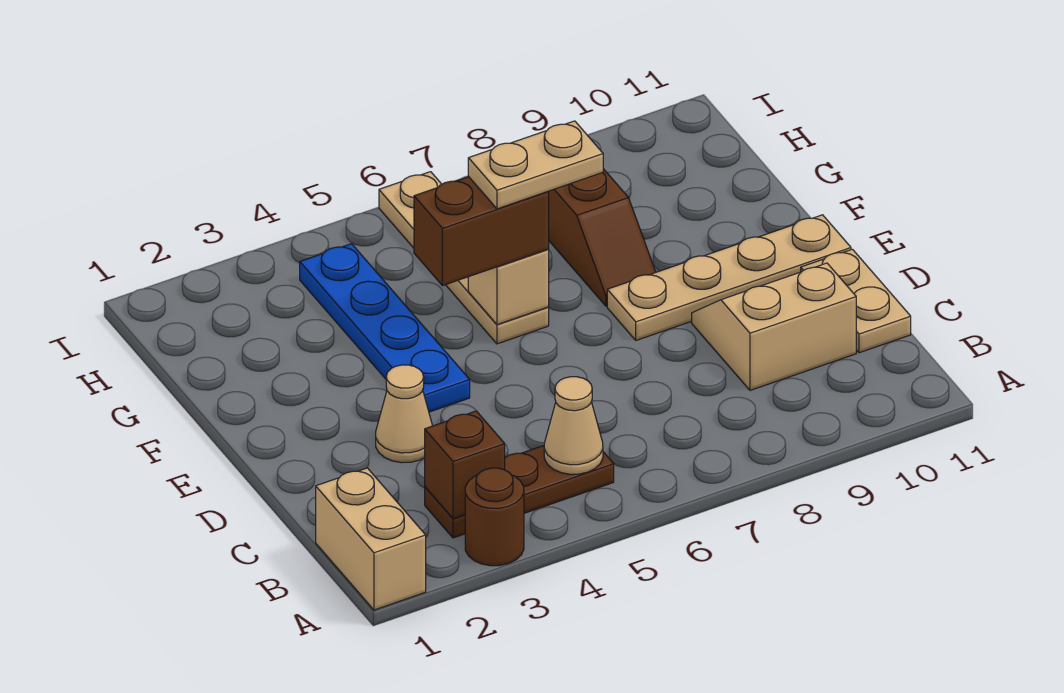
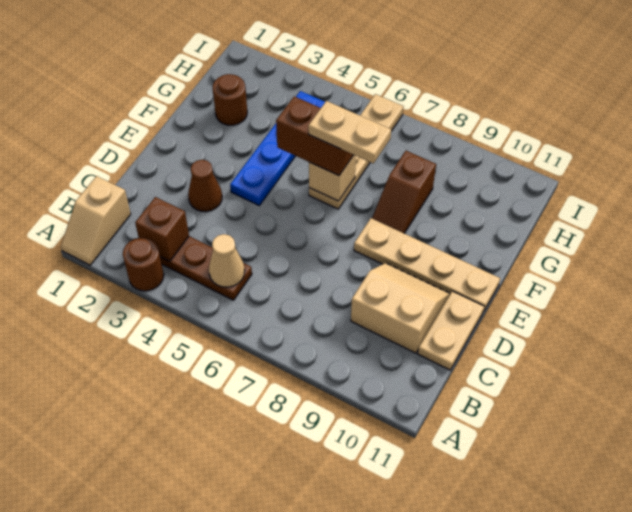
tan brick A1:B1 level 1 -> tan slope A1:B1 level 1 top B
tan cone D3 level 1 -> brown cone D3 level 1
none -> brown round brick G2 level 1

